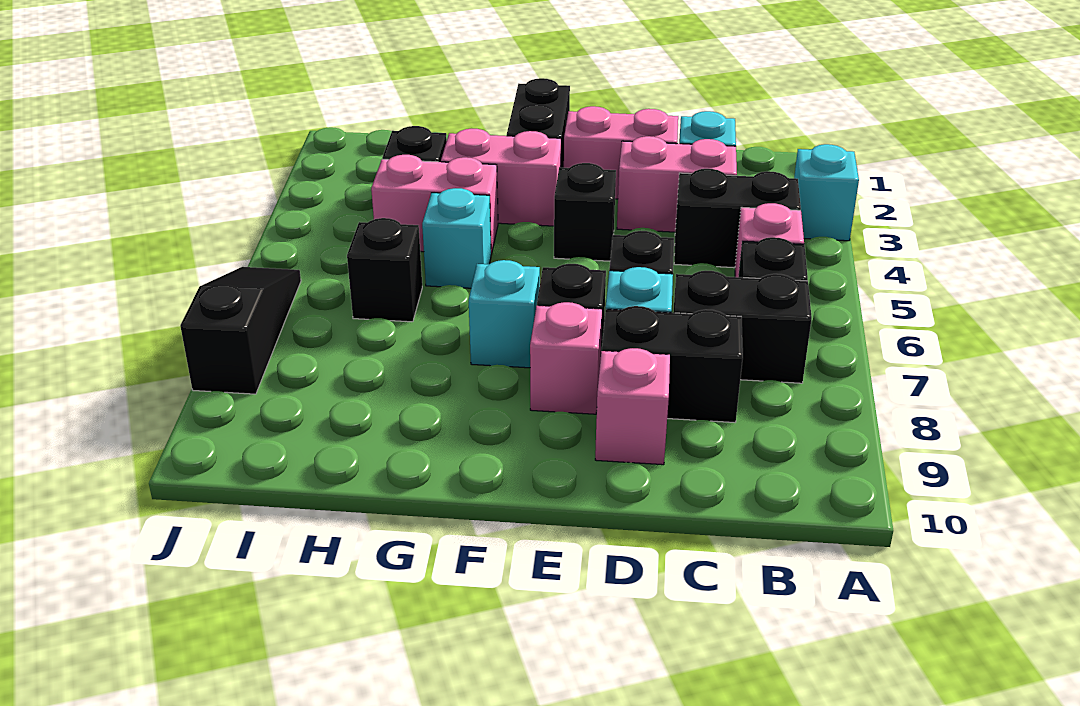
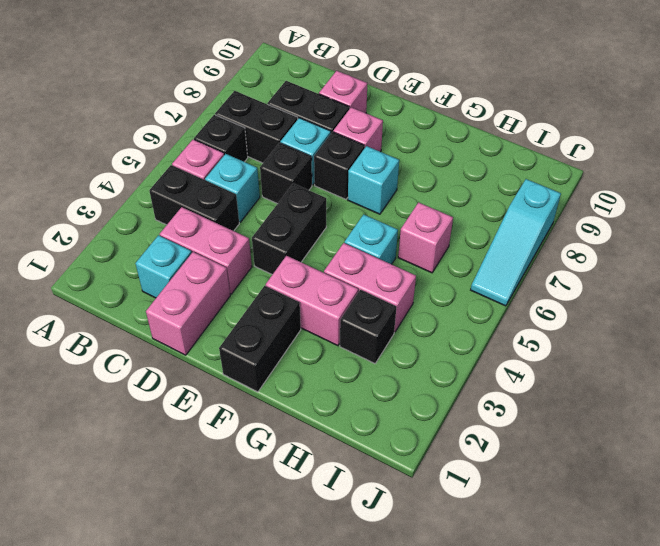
cyan brick A3 level 1 -> cyan brick C5 level 1
pink brick D2:E2 level 1 -> pink brick D1:D2 level 1
black brick E4 level 1 -> black brick E4:E5 level 1
black brick H6 level 1 -> pink brick H6 level 1
black slope J6:J8 level 1 top 8 -> cyan slope J6:J8 level 1 top 8

